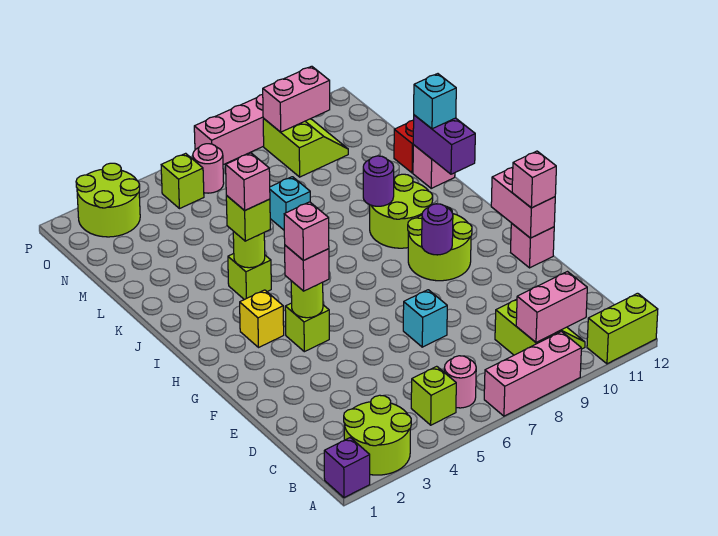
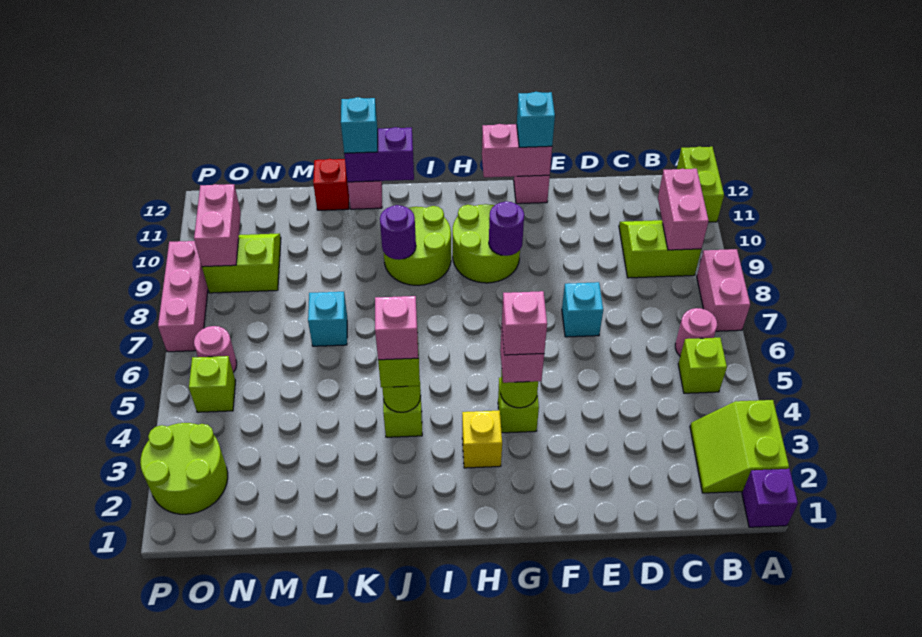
lime round brick A2:B3 level 1 -> lime slope A2:B3 level 1 top A
pink brick A7:A9 level 1 -> pink brick A7:A8 level 1
pink brick F12 level 3 -> cyan brick F12 level 3

